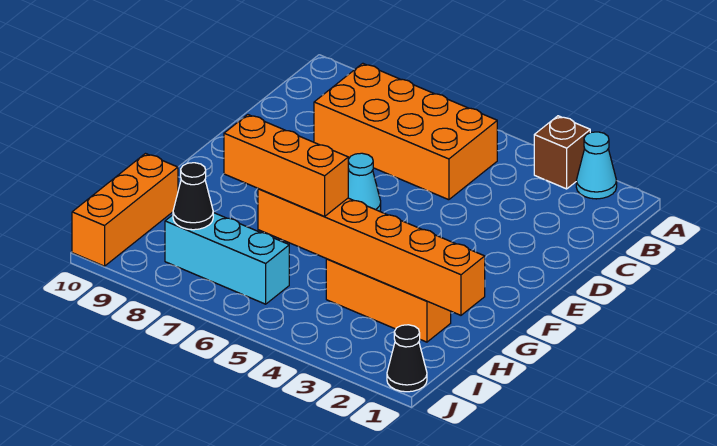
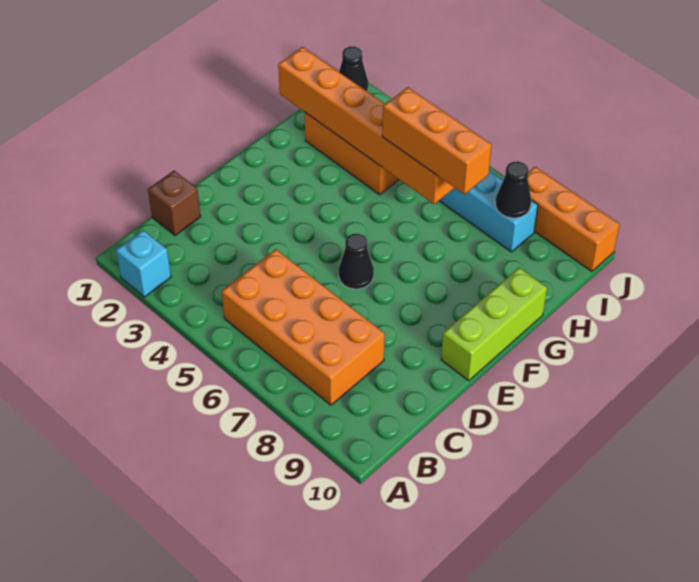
cyan cone A2 level 1 -> cyan brick A2 level 1
brown brick A3 level 1 -> brown brick C1 level 1
cyan cone E6 level 1 -> black cone E6 level 1
none -> lime brick E10:G10 level 1
orange brick H10:J10 level 1 -> orange brick J8:J10 level 1

